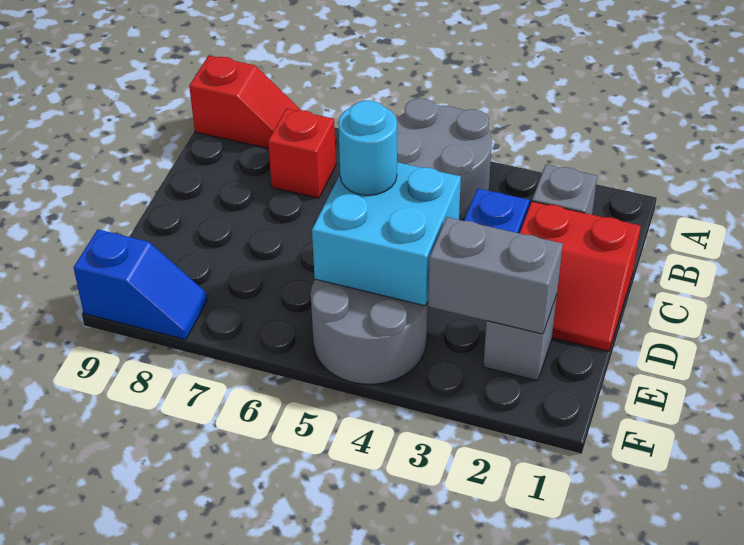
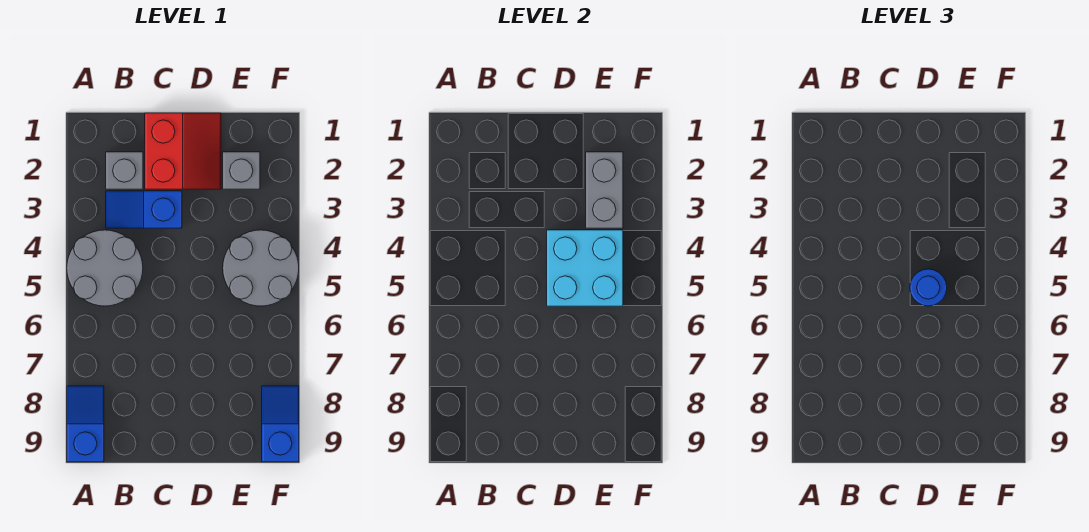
red slope A8:A9 level 1 top 9 -> blue slope A8:A9 level 1 top 9
red brick B7 level 1 -> none
cyan round brick D5 level 3 -> blue round brick D5 level 3

